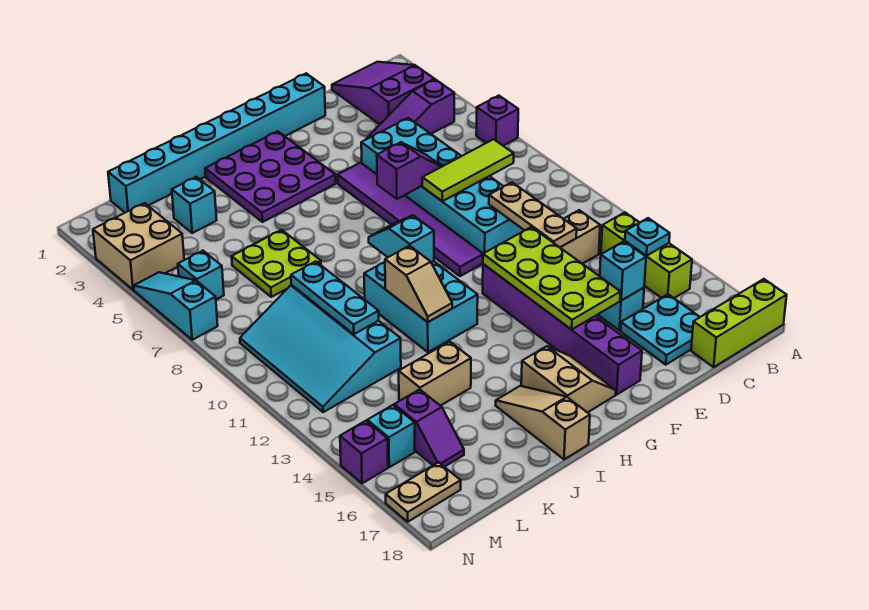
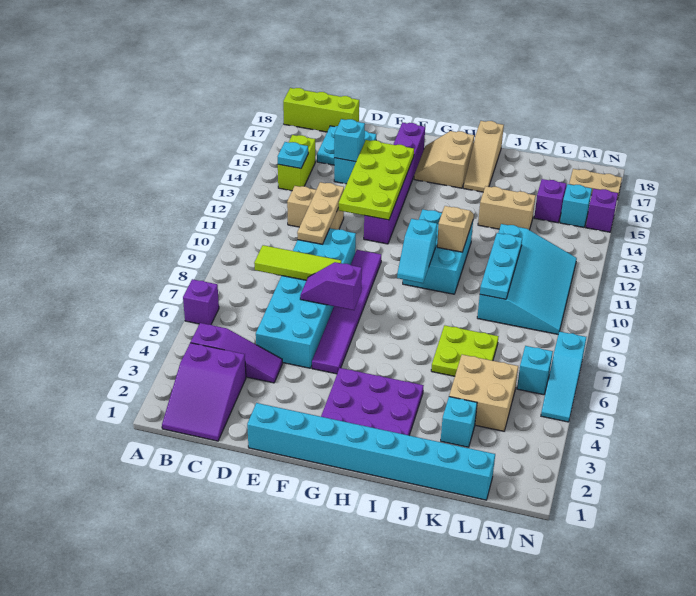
lime brick B13:B15 level 1 -> lime brick B14:B15 level 1
tan brick M3:N4 level 1 -> tan brick K4:L5 level 1

